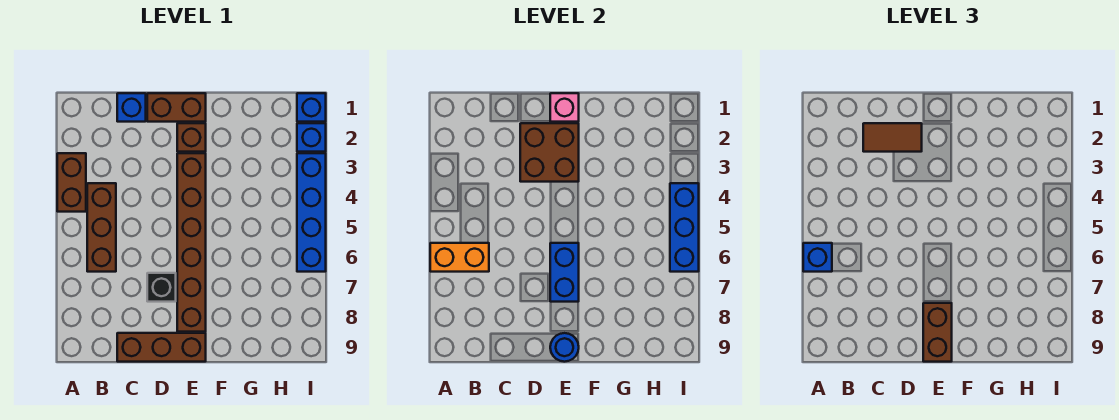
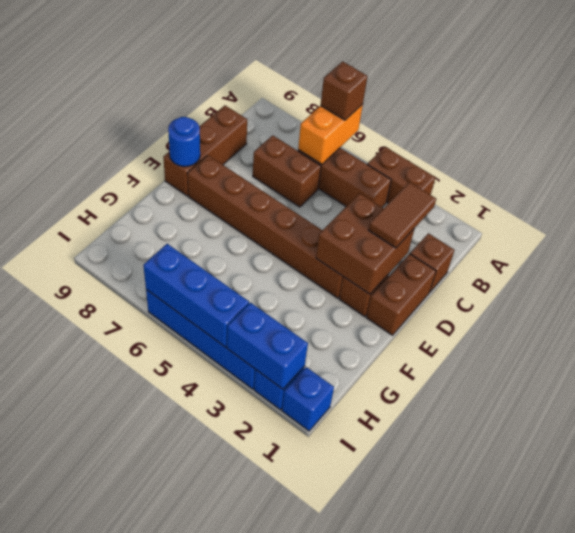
blue brick A6 level 3 -> brown brick A6 level 3
blue brick C1 level 1 -> brown brick C1 level 1
black brick D7 level 1 -> none
pink brick E1 level 2 -> none
blue brick E6:E7 level 2 -> blue brick I2:I3 level 2
brown brick E8:E9 level 3 -> brown brick C6:C7 level 1

